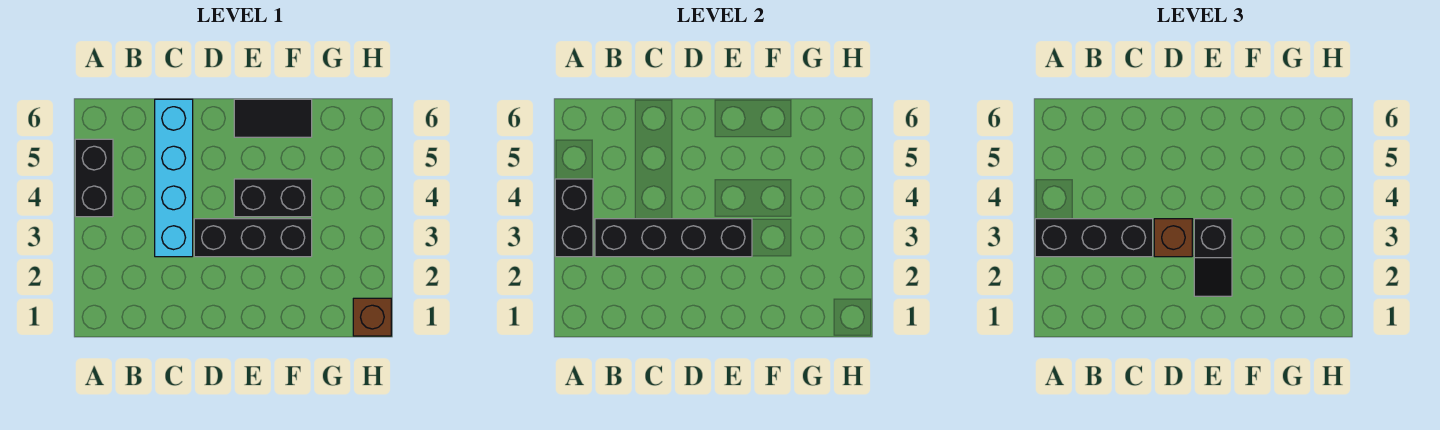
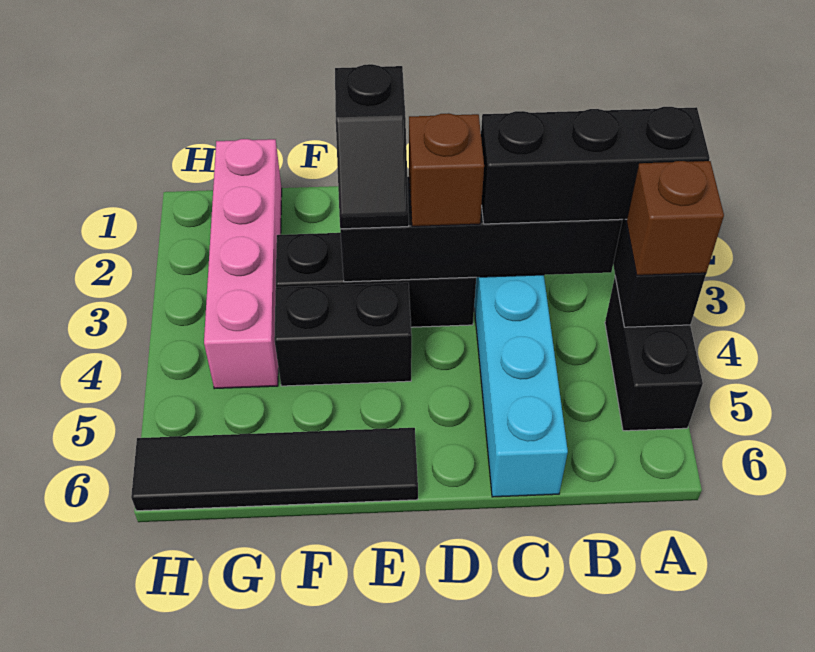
black slope E2:E3 level 3 top 3 -> black slope E2:E3 level 3 top 2
black tile E6:F6 level 1 -> black tile E6:H6 level 1
none -> pink brick G1:G4 level 1
brown brick H1 level 1 -> brown brick A4 level 3

